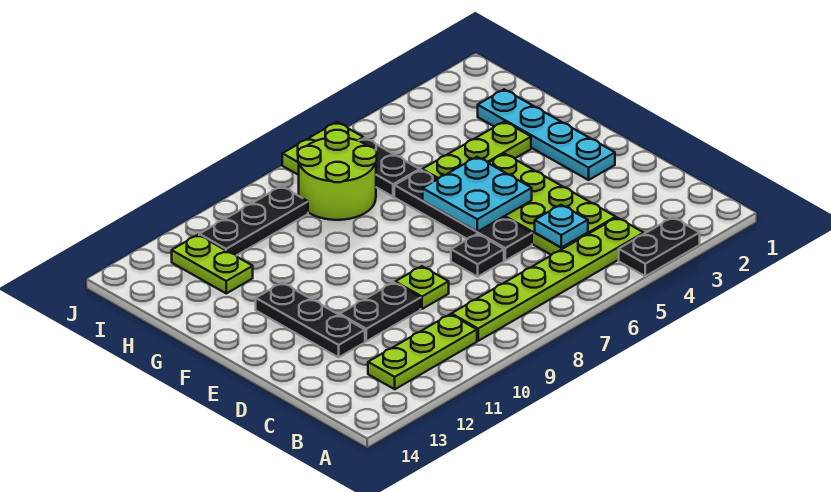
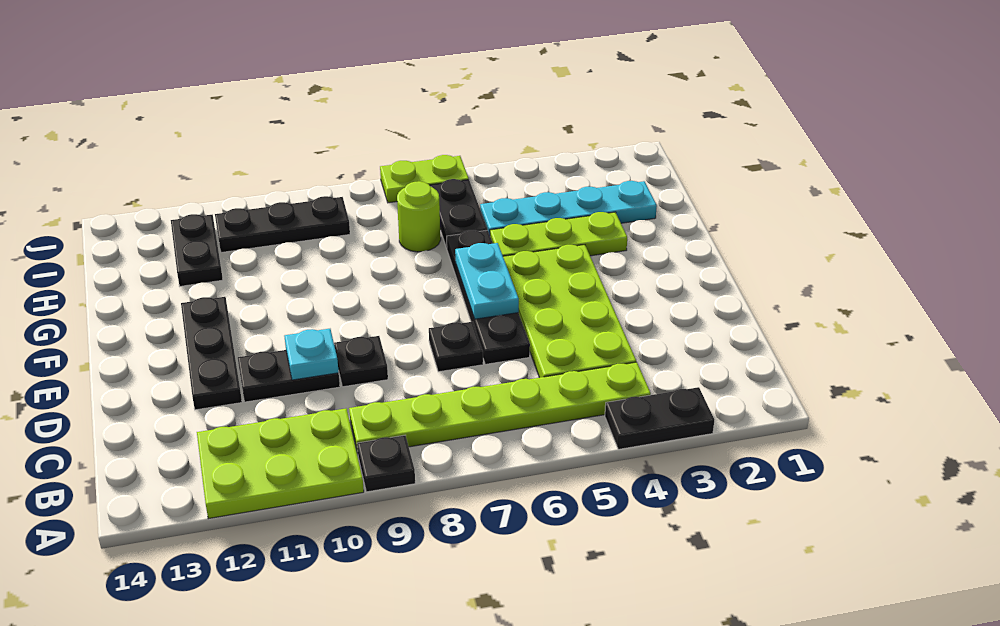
none -> black plate A9 level 1
lime plate B10:B12 level 1 -> lime plate A10:B12 level 1
cyan plate C5 level 2 -> cyan plate D10 level 2
lime plate D9 level 1 -> black plate D9 level 1
cyan plate E2:H2 level 1 -> cyan plate H2:H5 level 1
cyan plate E5:F6 level 2 -> cyan plate E6:F6 level 2
lime round brick H7:I8 level 1 -> lime round brick H7 level 1
lime plate H12:I12 level 1 -> black plate H12:I12 level 1

